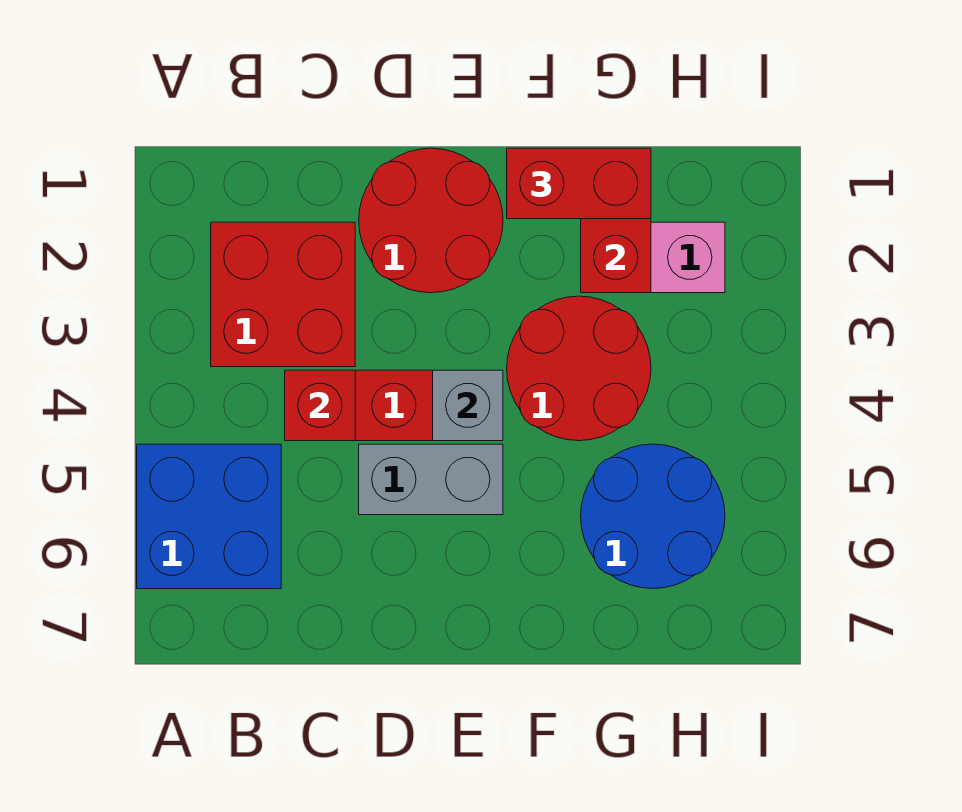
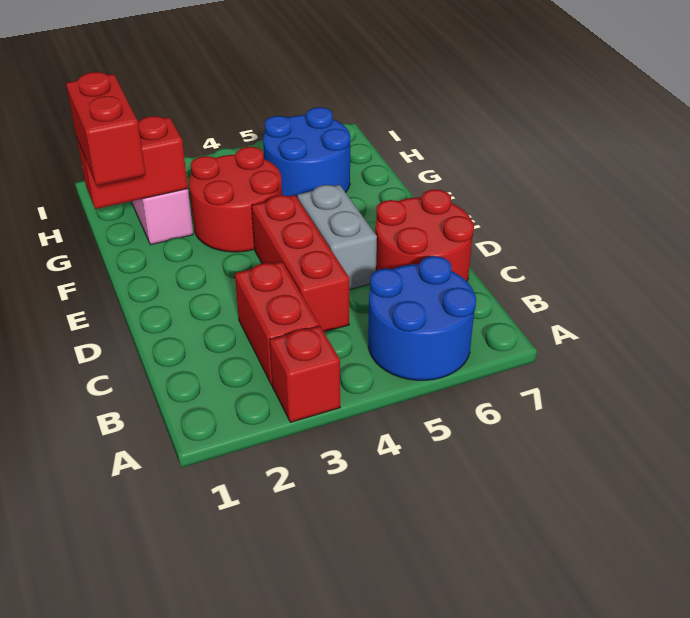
blue brick A5:B6 level 1 -> blue round brick A5:B6 level 1
red brick B2:C3 level 1 -> red brick B3:C3 level 1
red brick C4 level 2 -> red brick A3 level 1
red round brick D1:E2 level 1 -> red round brick C6:D7 level 1
grey brick E4 level 2 -> none

